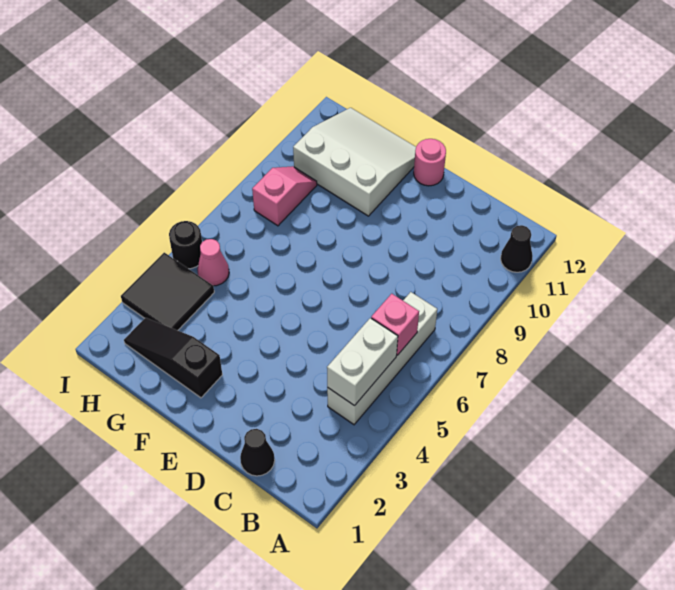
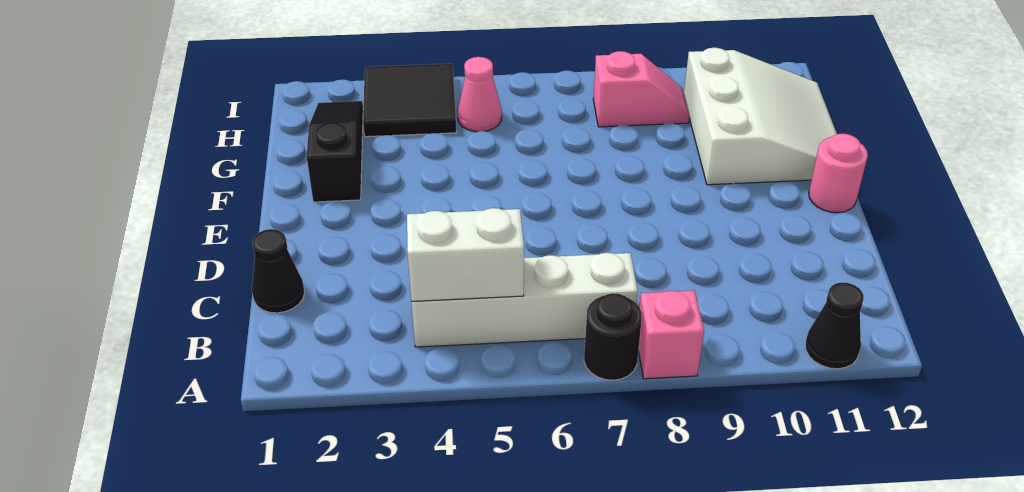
pink brick B6 level 2 -> pink brick A8 level 1
black round brick I5 level 1 -> black round brick A7 level 1

